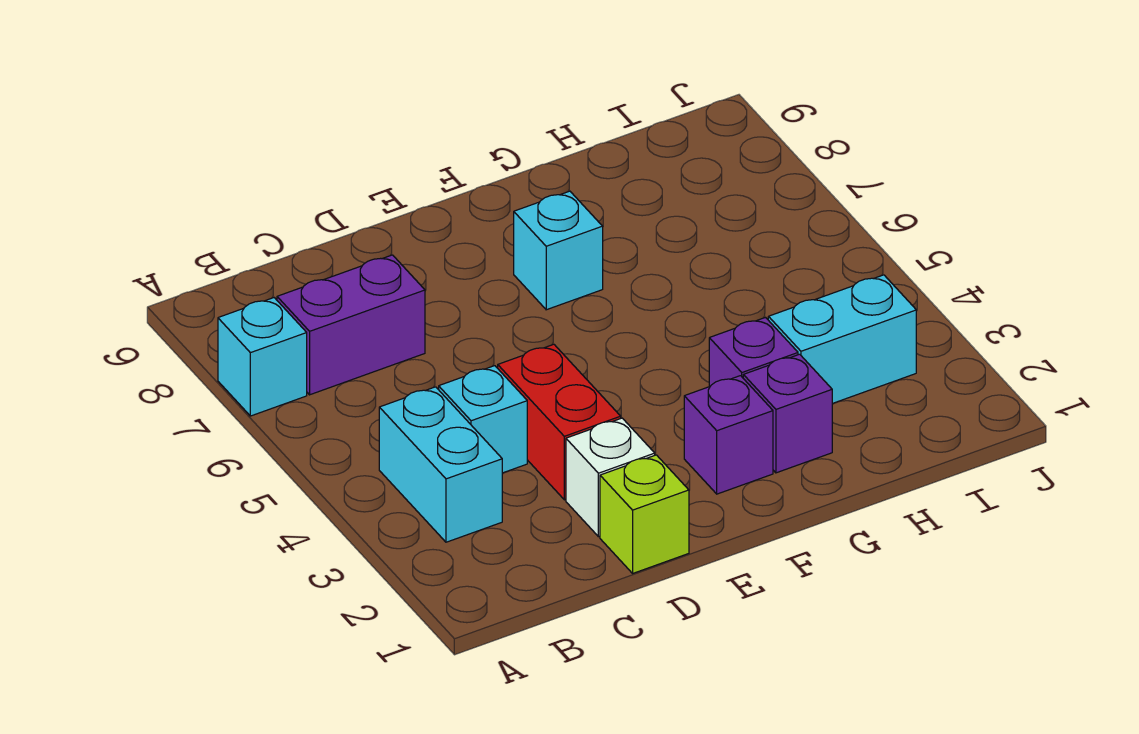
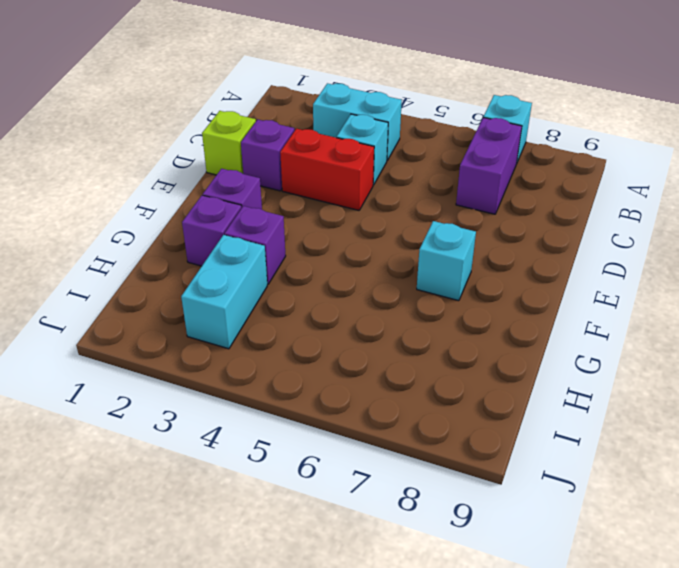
white brick D2 level 1 -> purple brick D2 level 1

